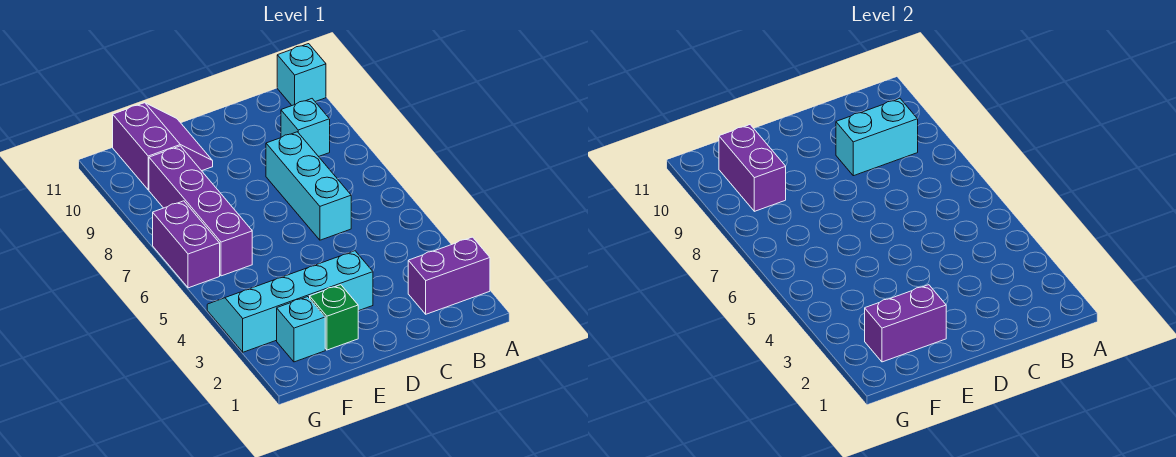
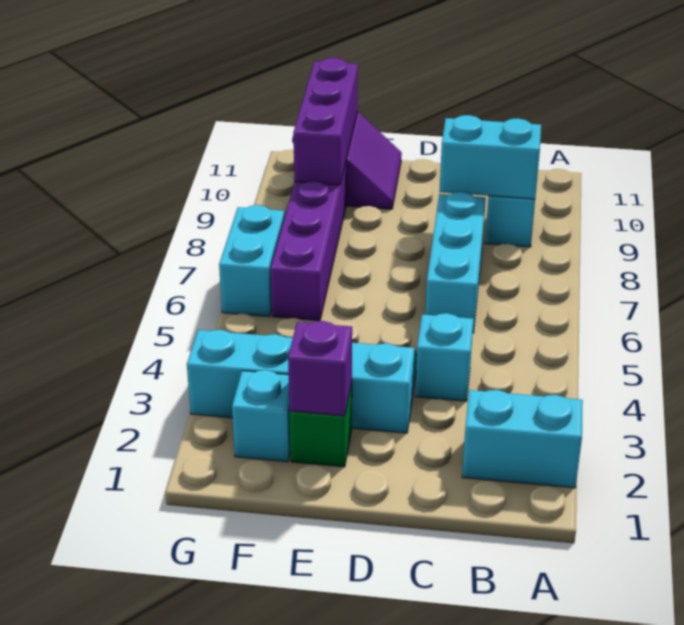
purple brick A2:B2 level 1 -> cyan brick A2:B2 level 1
cyan brick A11 level 1 -> cyan brick C4 level 1
purple brick E2:F2 level 2 -> purple brick E2 level 2
purple brick F9:F10 level 2 -> purple brick F9:F11 level 2
purple brick G6:G7 level 1 -> cyan brick G6:G7 level 1

